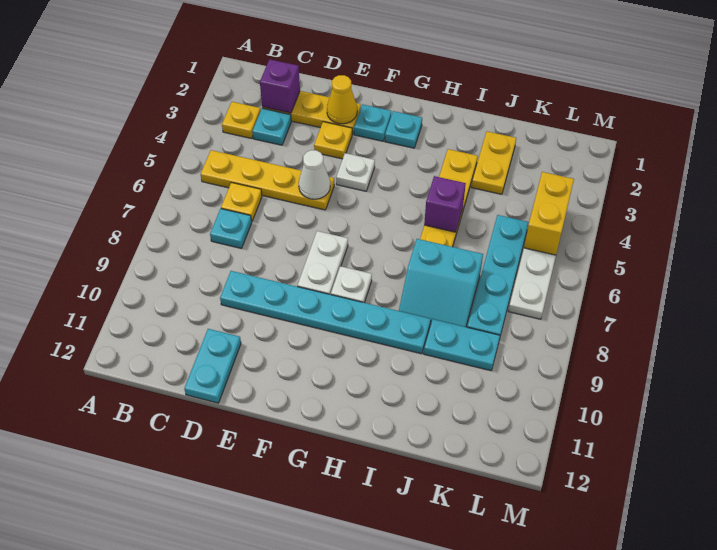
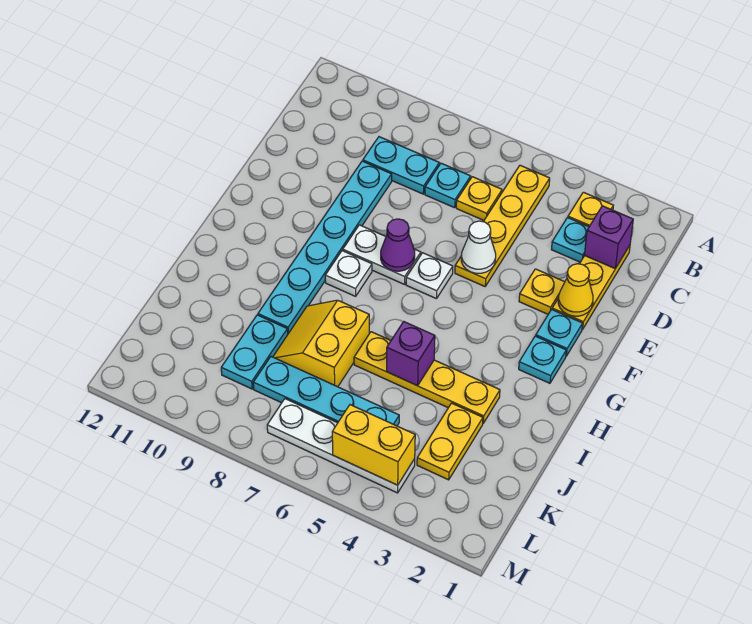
cyan plate D11:D12 level 1 -> cyan plate C8:C9 level 1
white plate F4 level 1 -> white plate F6 level 1
none -> purple cone F7 level 2
cyan slope I7:J8 level 1 top 7 -> yellow slope I7:J8 level 1 top 7
yellow plate J2:J3 level 1 -> yellow plate J3:K3 level 1

